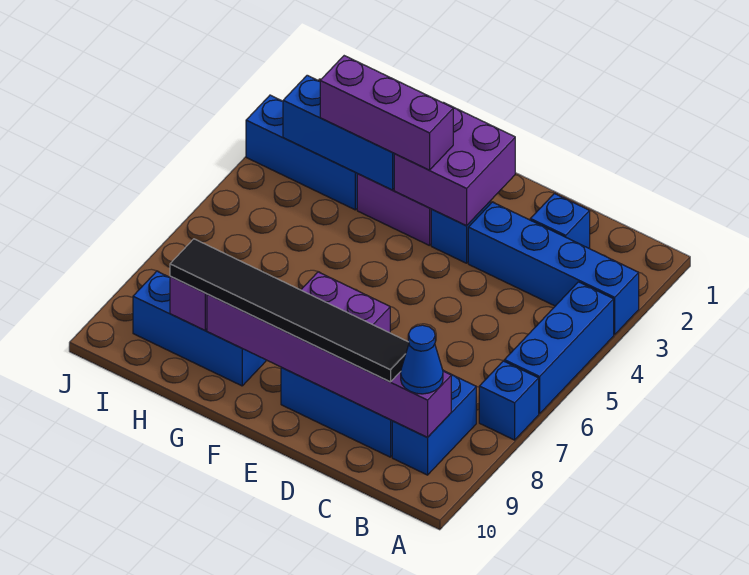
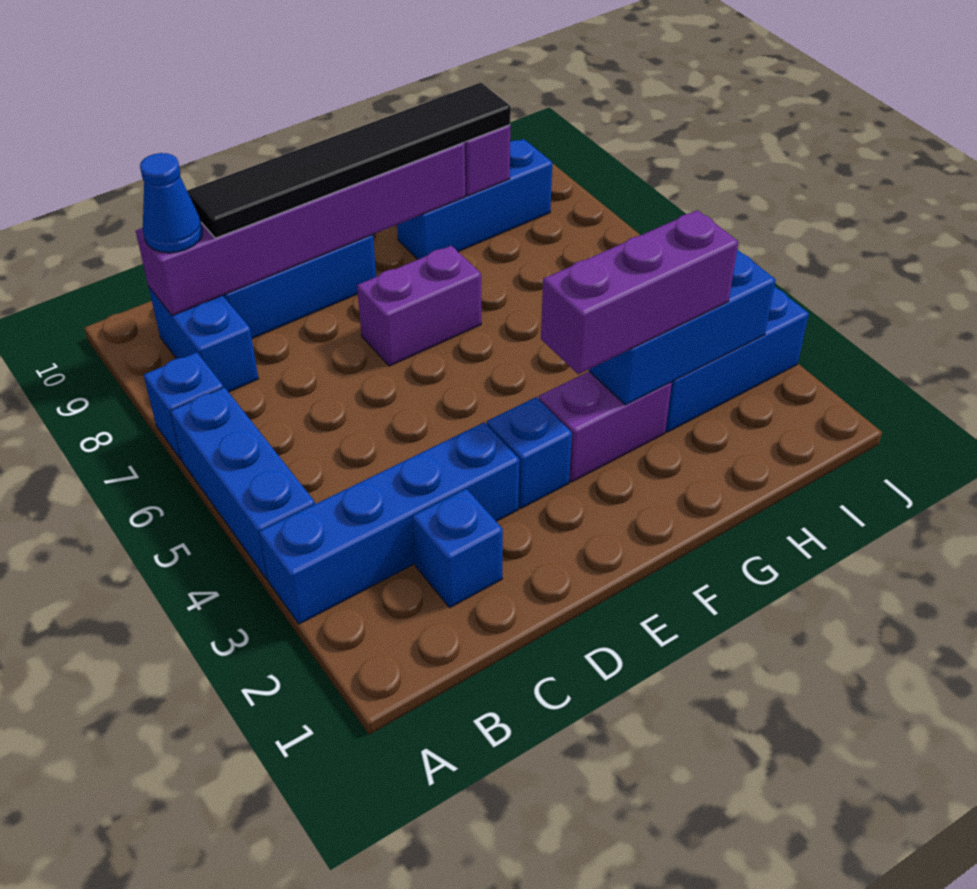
purple brick E2:F3 level 2 -> none

